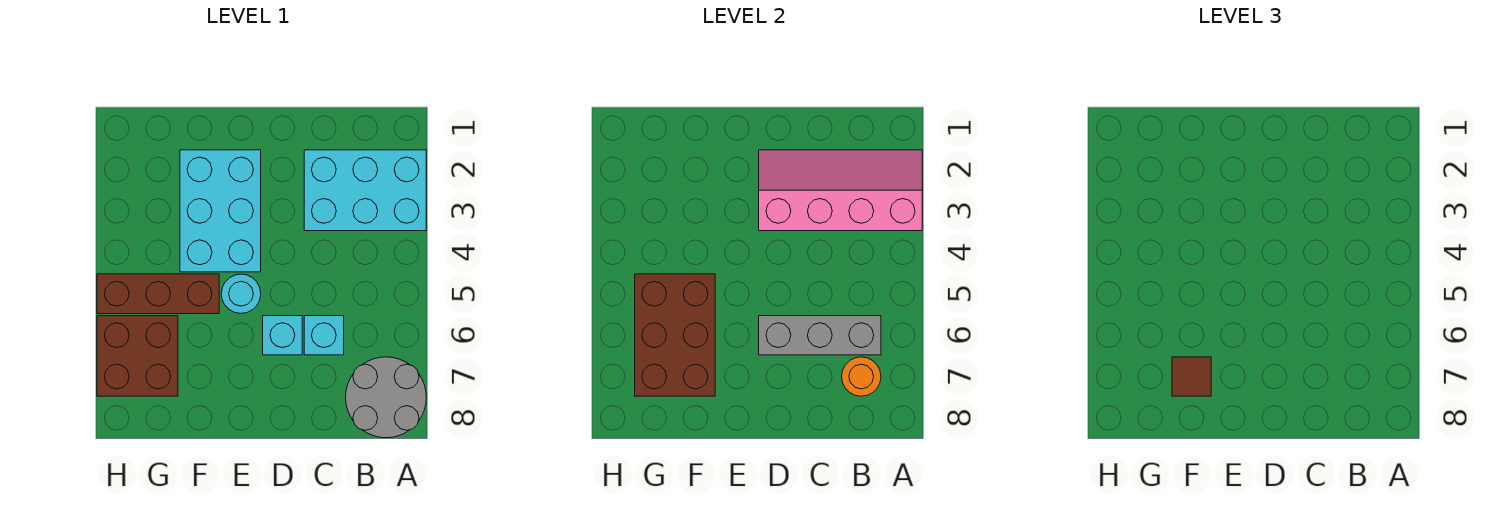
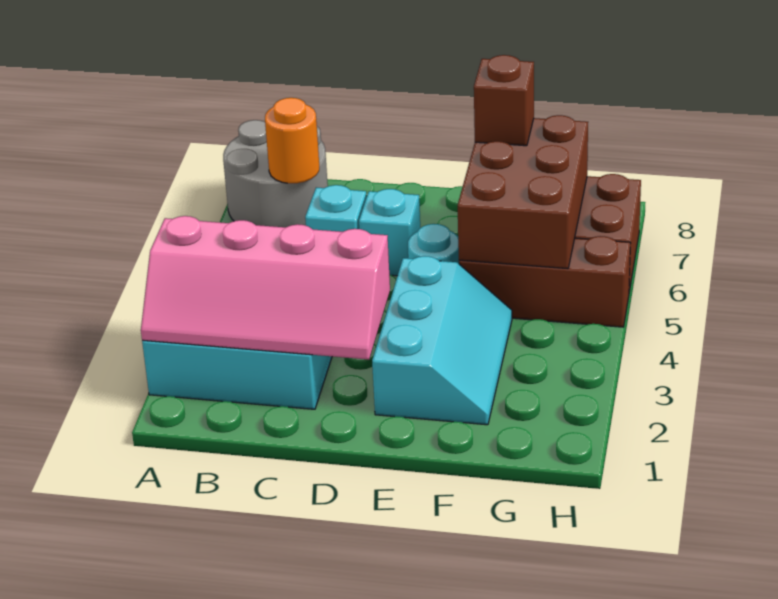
grey brick B6:D6 level 2 -> none
cyan brick E2:F4 level 1 -> cyan slope E2:F4 level 1 top E
brown tile F7 level 3 -> brown brick F7 level 3

